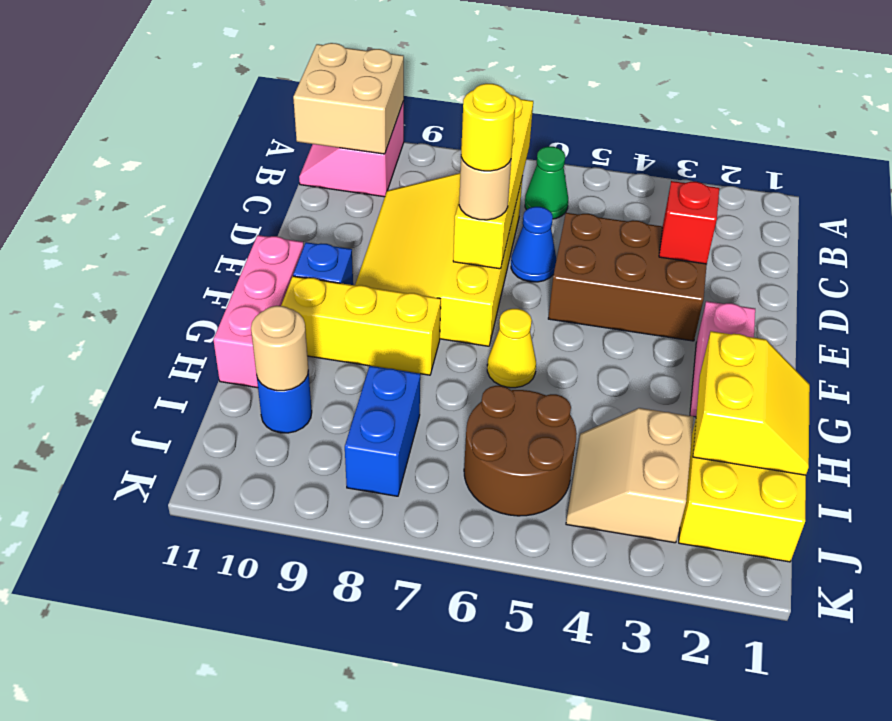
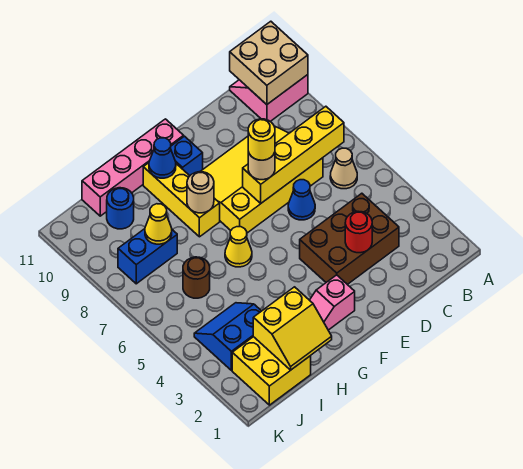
green cone B6 level 1 -> tan cone B6 level 1
brown brick D3:E5 level 1 -> brown brick C3:E4 level 1
red brick D3 level 2 -> red round brick D3 level 2
pink brick F11:H11 level 1 -> pink brick F11:I11 level 1
none -> blue cone G10 level 2
tan slope I3:J4 level 1 top 3 -> blue slope I3:J4 level 1 top 3
brown round brick I5:J6 level 1 -> brown round brick I6 level 1
none -> yellow cone I8 level 2
tan round brick I10 level 2 -> tan round brick G8 level 2

